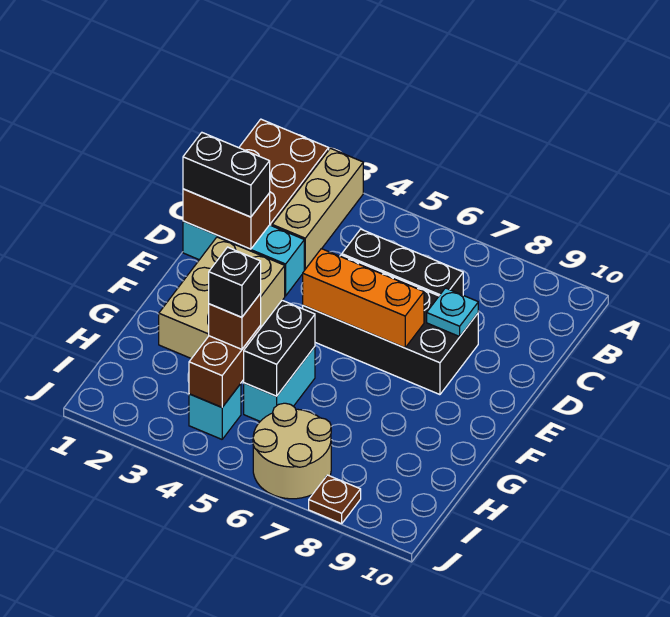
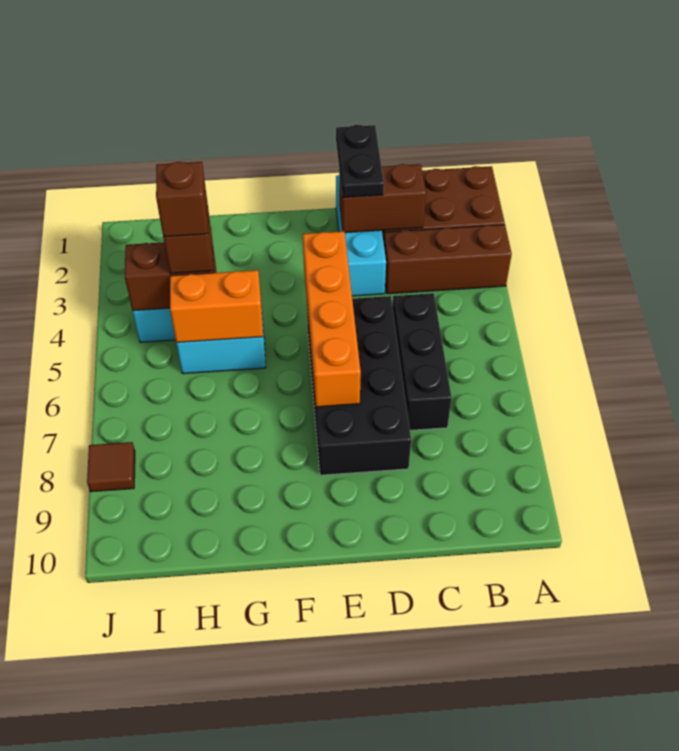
tan brick A3:C3 level 1 -> brown brick A3:C3 level 1
brown brick D1:D2 level 2 -> brown brick C2:D2 level 2
black brick D1:D2 level 3 -> black plate D1:D2 level 3
cyan plate D8 level 2 -> none
tan brick E2:G3 level 1 -> none
orange brick E5:E7 level 2 -> orange brick E4:E7 level 2
black brick G5:H5 level 2 -> orange brick G5:H5 level 2
black brick H4 level 4 -> brown brick H4 level 4
tan round brick I6:J7 level 1 -> none
brown plate J8 level 1 -> brown tile J8 level 1

